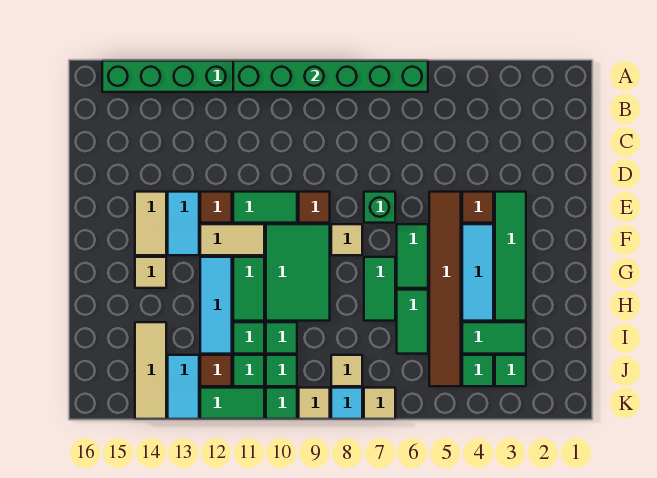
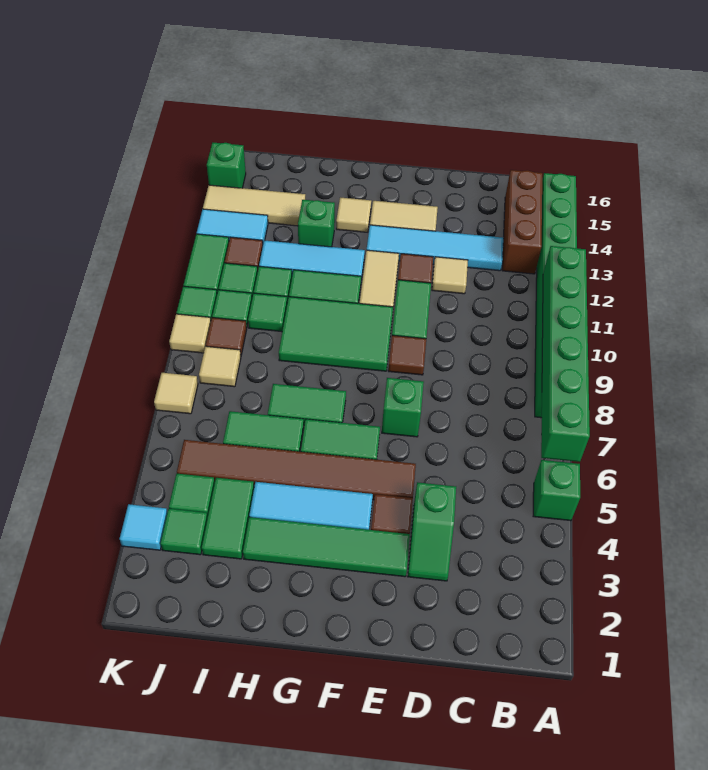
none -> green brick A5 level 1
none -> brown brick B13:B15 level 1
none -> green slope D3:D4 level 1 top 4
cyan tile E13:F13 level 1 -> cyan tile C13:F13 level 1
tan tile F8 level 1 -> tan tile D12 level 1
none -> green brick H13 level 1
none -> brown tile J9 level 1
cyan tile K8 level 1 -> cyan tile K3 level 1
none -> green brick K15 level 1

